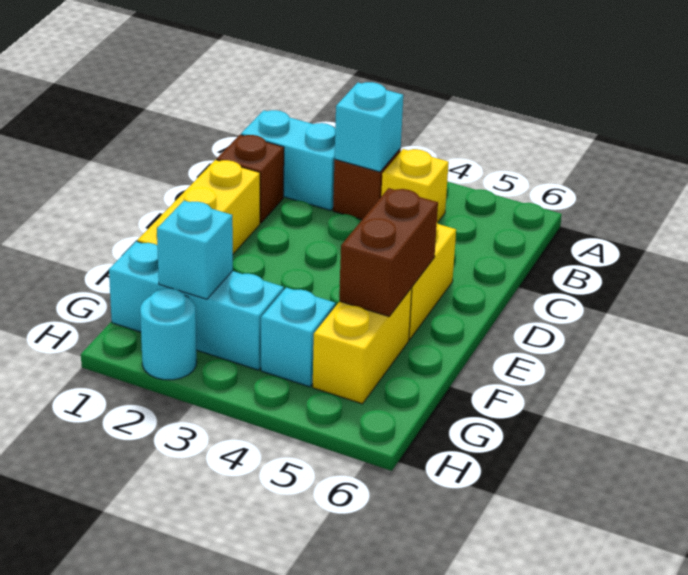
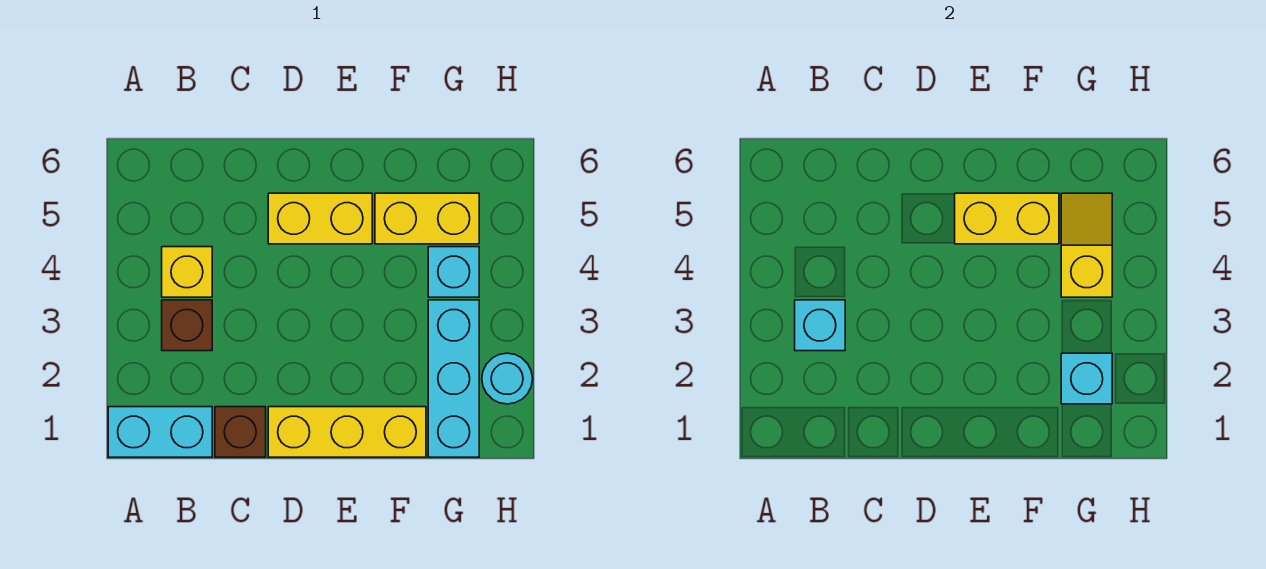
cyan brick B1:B2 level 1 -> cyan brick A1:B1 level 1
brown brick E5:F5 level 2 -> yellow brick E5:F5 level 2
none -> yellow slope G4:G5 level 2 top 4

